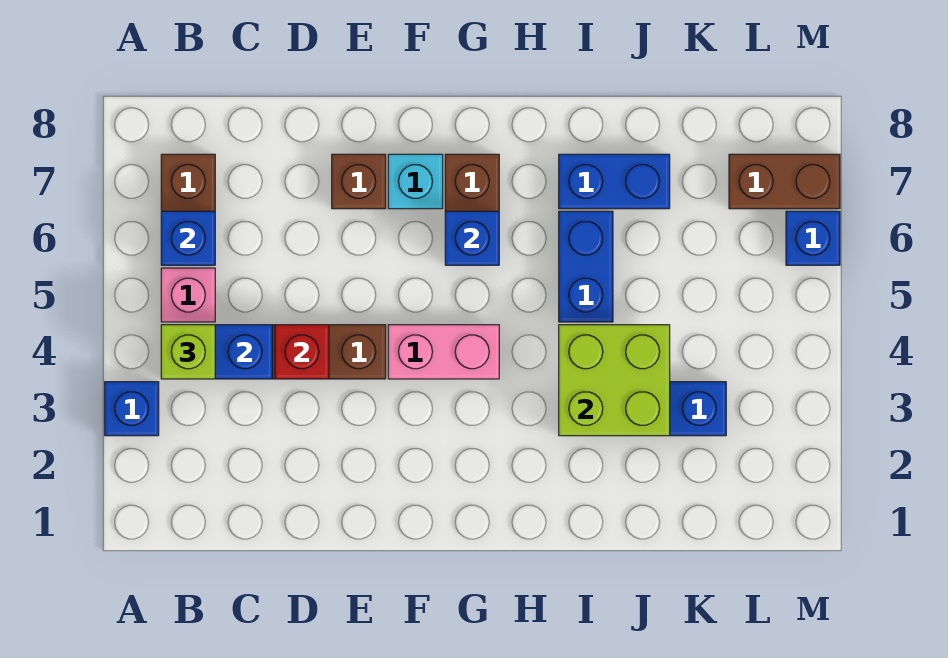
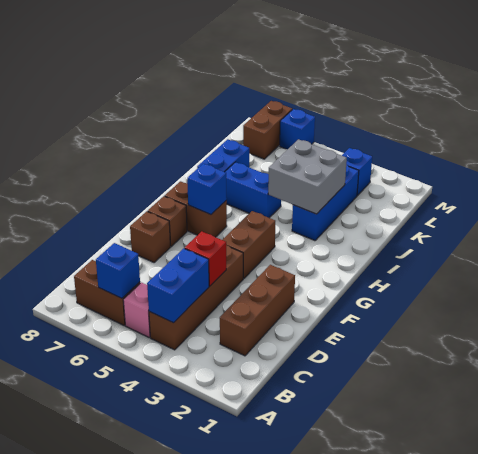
blue brick A3 level 1 -> blue brick L3 level 1
lime brick B4 level 3 -> none
none -> brown brick C2:E2 level 1
pink brick F4:G4 level 1 -> brown brick F4:G4 level 1
cyan brick F7 level 1 -> brown brick F7 level 1
lime brick I3:J4 level 2 -> grey brick I3:J4 level 2

